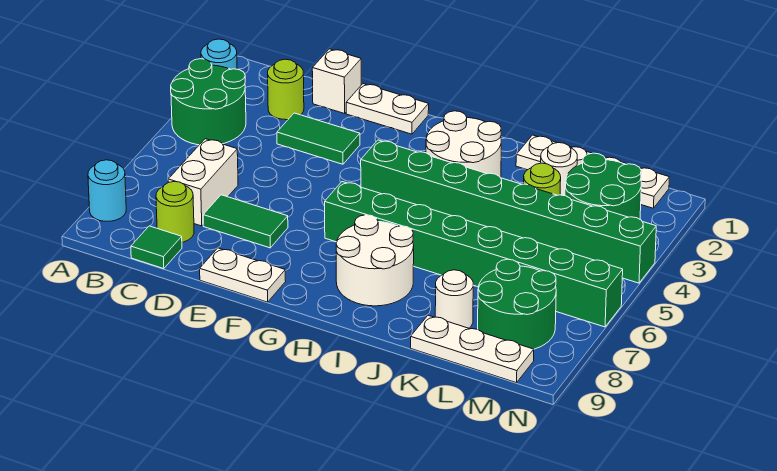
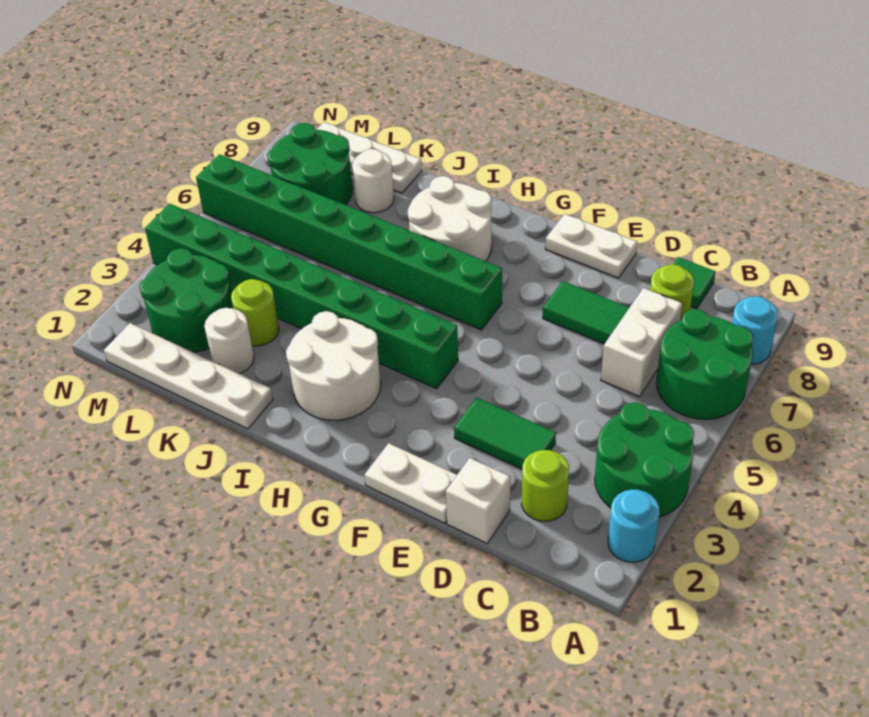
none -> green round brick A6:B7 level 1

